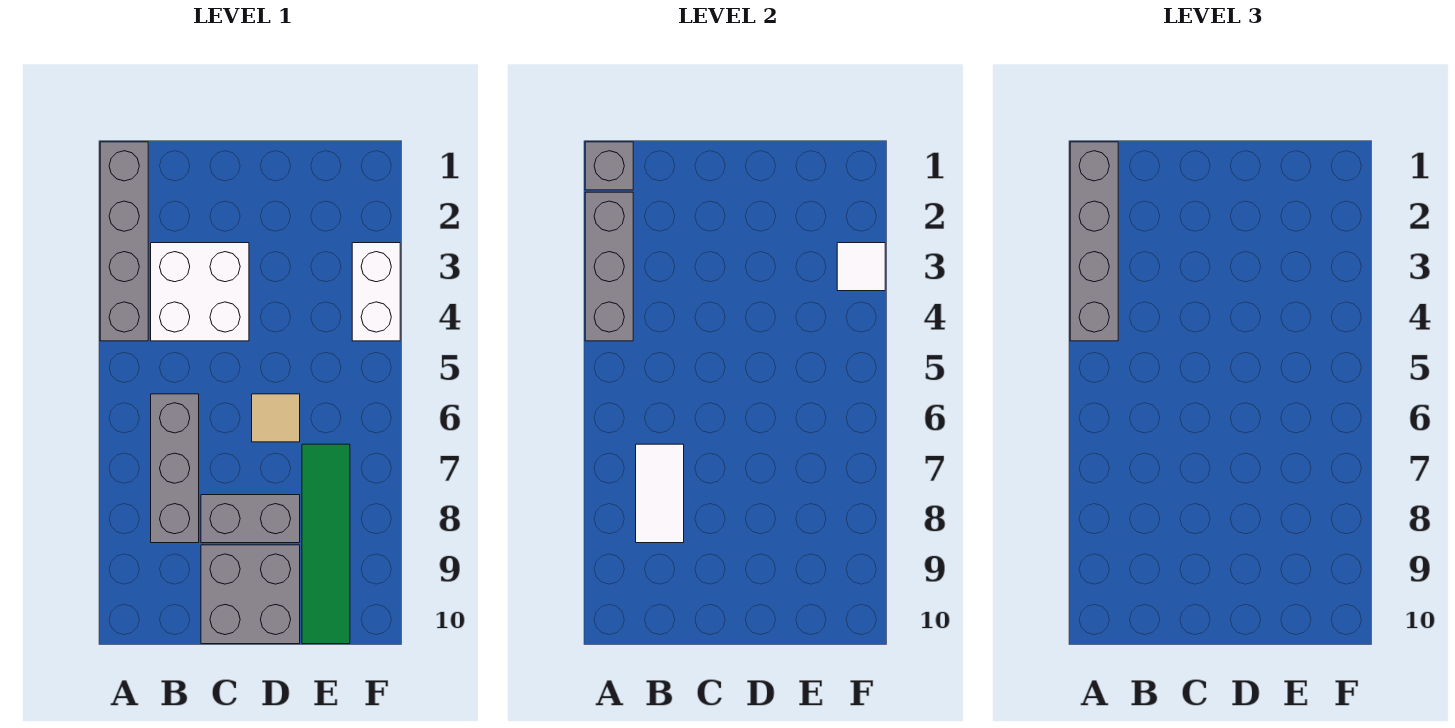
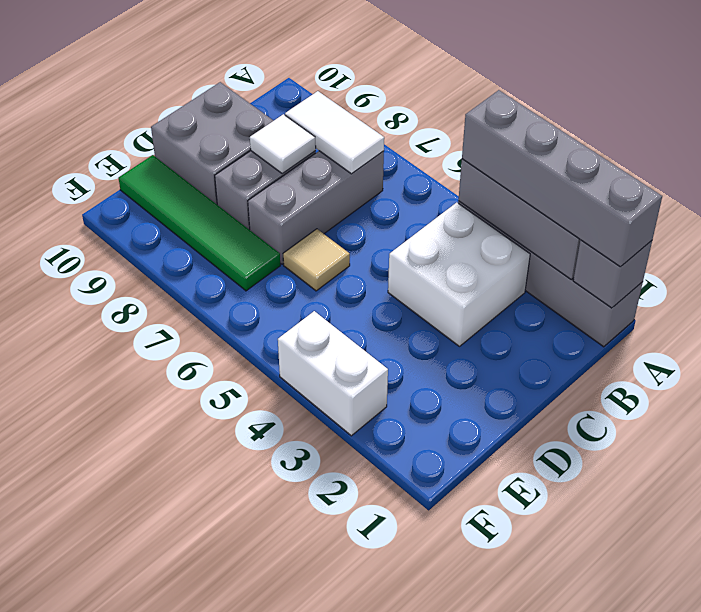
grey brick B6:B8 level 1 -> grey brick B7:D7 level 1
white tile F3 level 2 -> white tile C8 level 2

